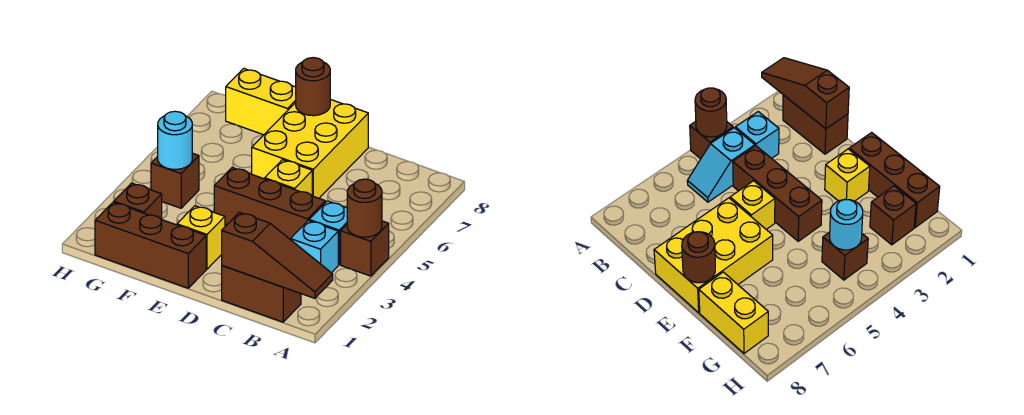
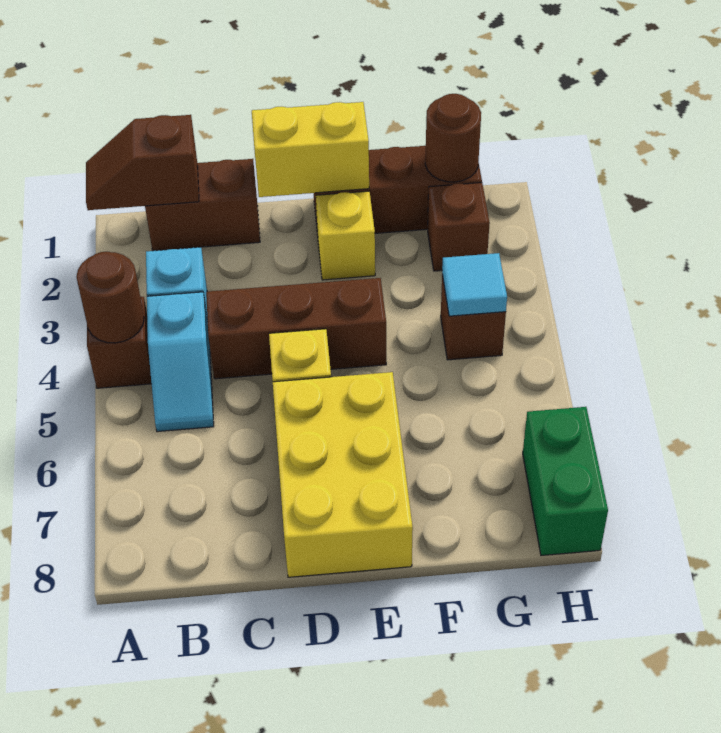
brown slope A1:C1 level 2 top C -> brown slope A1:B1 level 2 top B
brown round brick E8 level 2 -> brown round brick G1 level 2
yellow brick F8:G8 level 1 -> yellow brick D1:E1 level 2
cyan round brick G4 level 2 -> cyan tile G4 level 2
none -> green brick H7:H8 level 1

